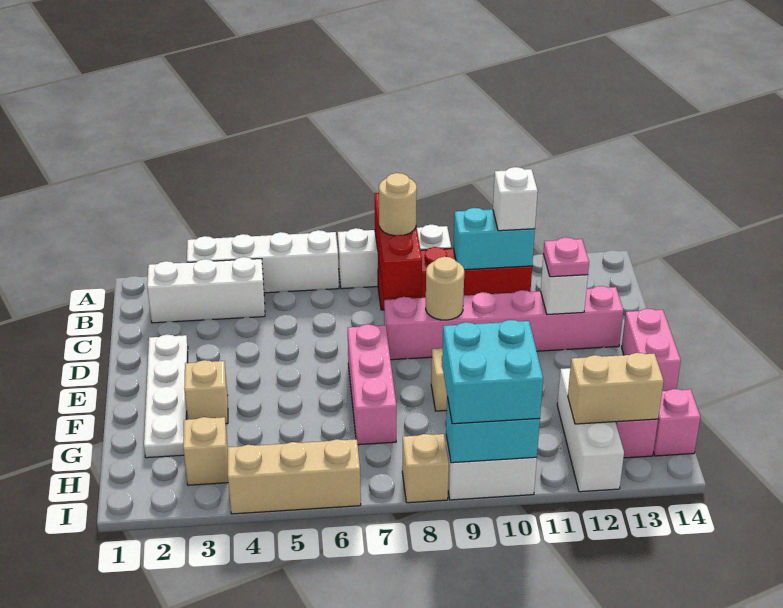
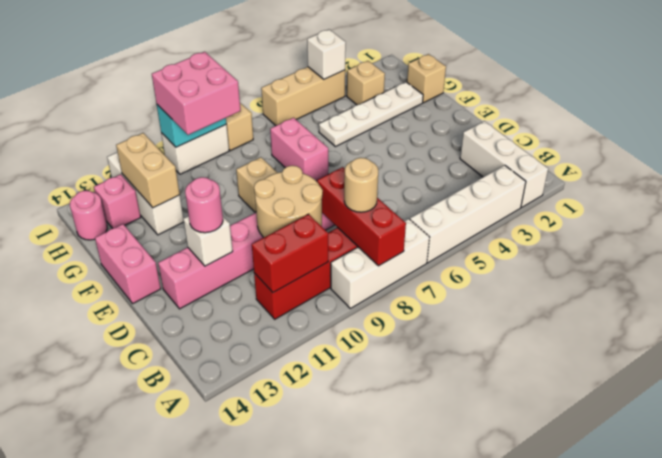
white brick B2:B4 level 1 -> white brick A2:C2 level 1
cyan brick B10:B11 level 2 -> red brick B10:B11 level 2
white brick B11 level 3 -> white brick I4 level 2
white plate D2:G2 level 1 -> white plate G2:G5 level 1
tan round brick D9 level 2 -> tan round brick C9:D10 level 2
pink plate D12 level 3 -> pink round brick D12 level 3
pink brick E7:G7 level 1 -> pink brick F7:G7 level 1
tan brick F3 level 1 -> tan brick G1 level 1
cyan brick H9:I10 level 3 -> pink brick H9:I10 level 3
tan brick H12:H13 level 2 -> tan brick G12:H12 level 2
pink brick H14 level 1 -> pink round brick H14 level 1

